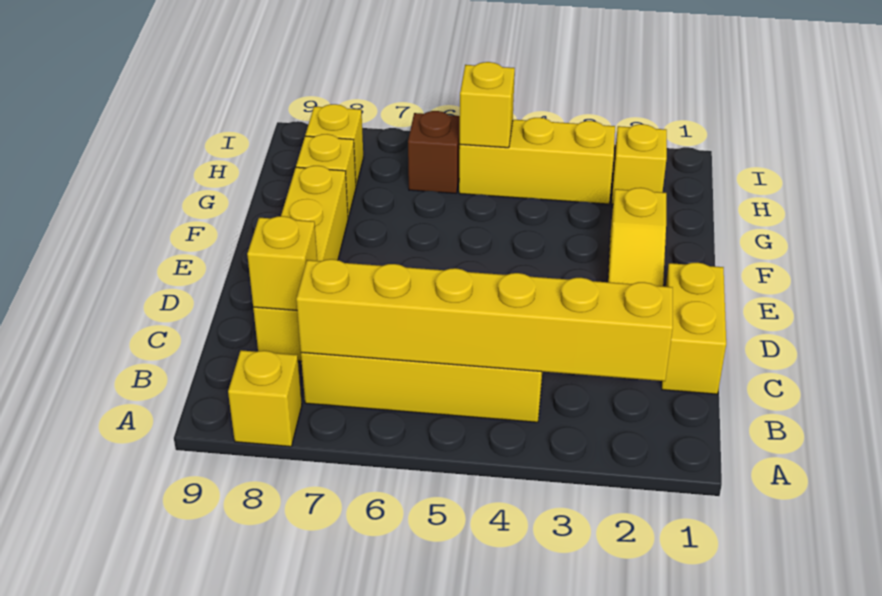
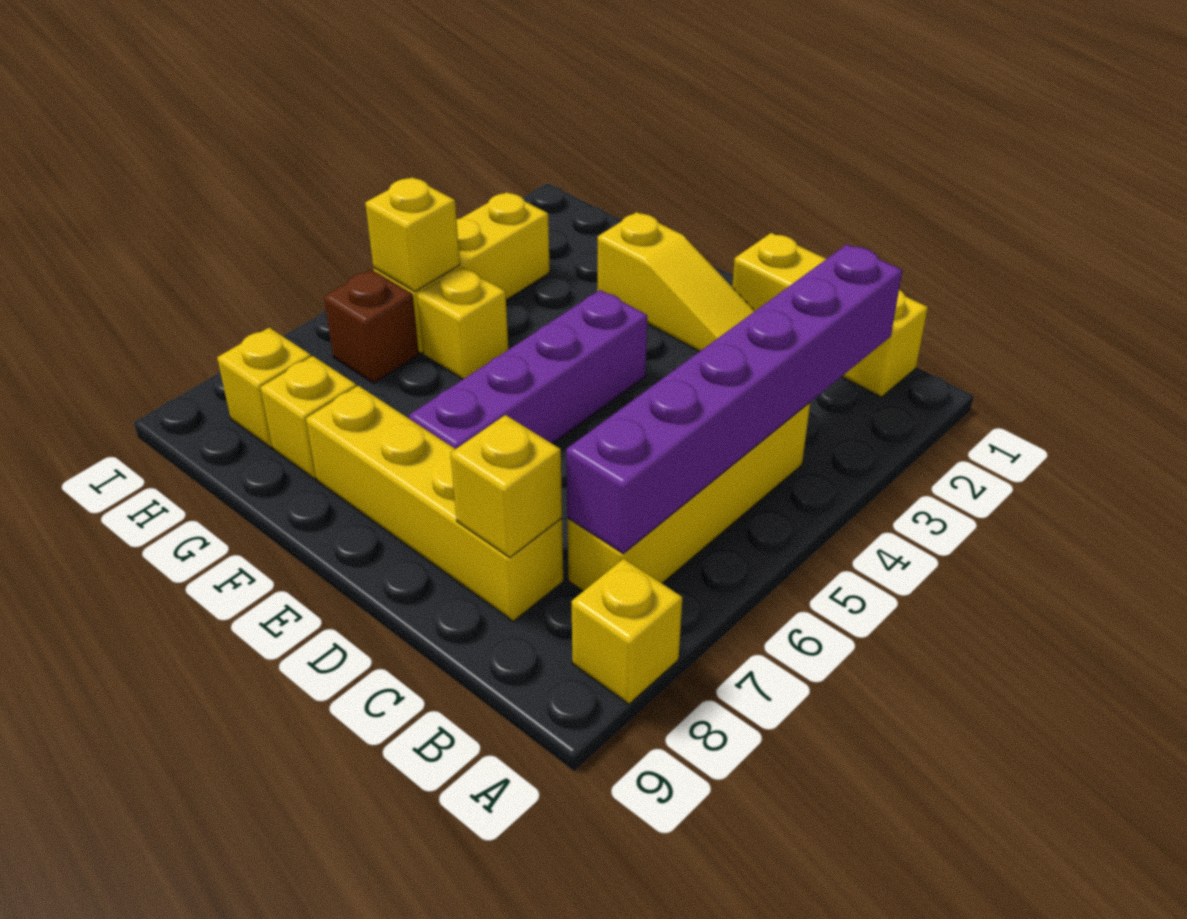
yellow brick B2:B7 level 2 -> purple brick B2:B7 level 2
yellow brick C1:D1 level 1 -> yellow brick B1:D1 level 1
none -> purple brick E4:E7 level 1
yellow brick H2 level 1 -> yellow brick G5 level 1

